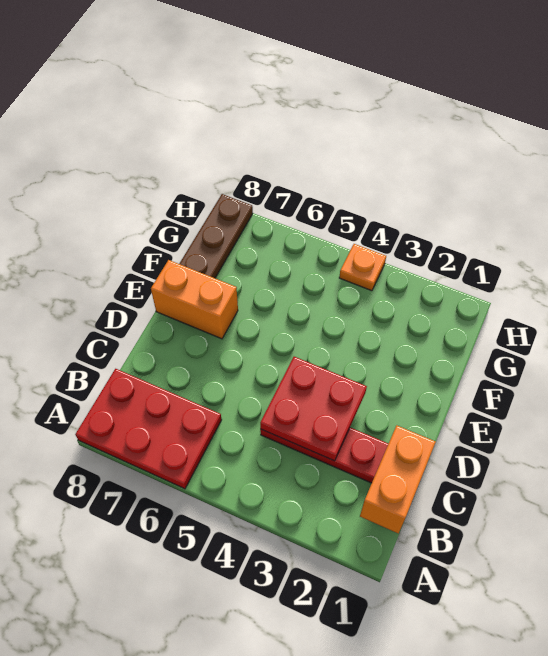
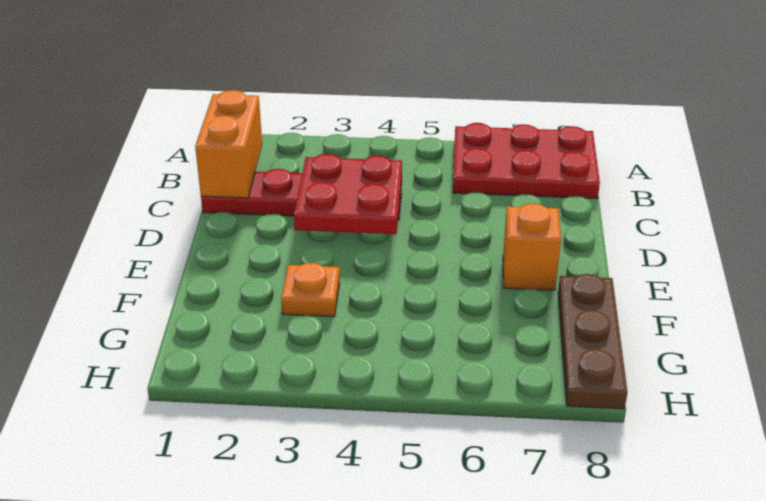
orange brick E7:E8 level 1 -> orange brick E7 level 1
orange plate H4 level 1 -> orange plate F3 level 1

